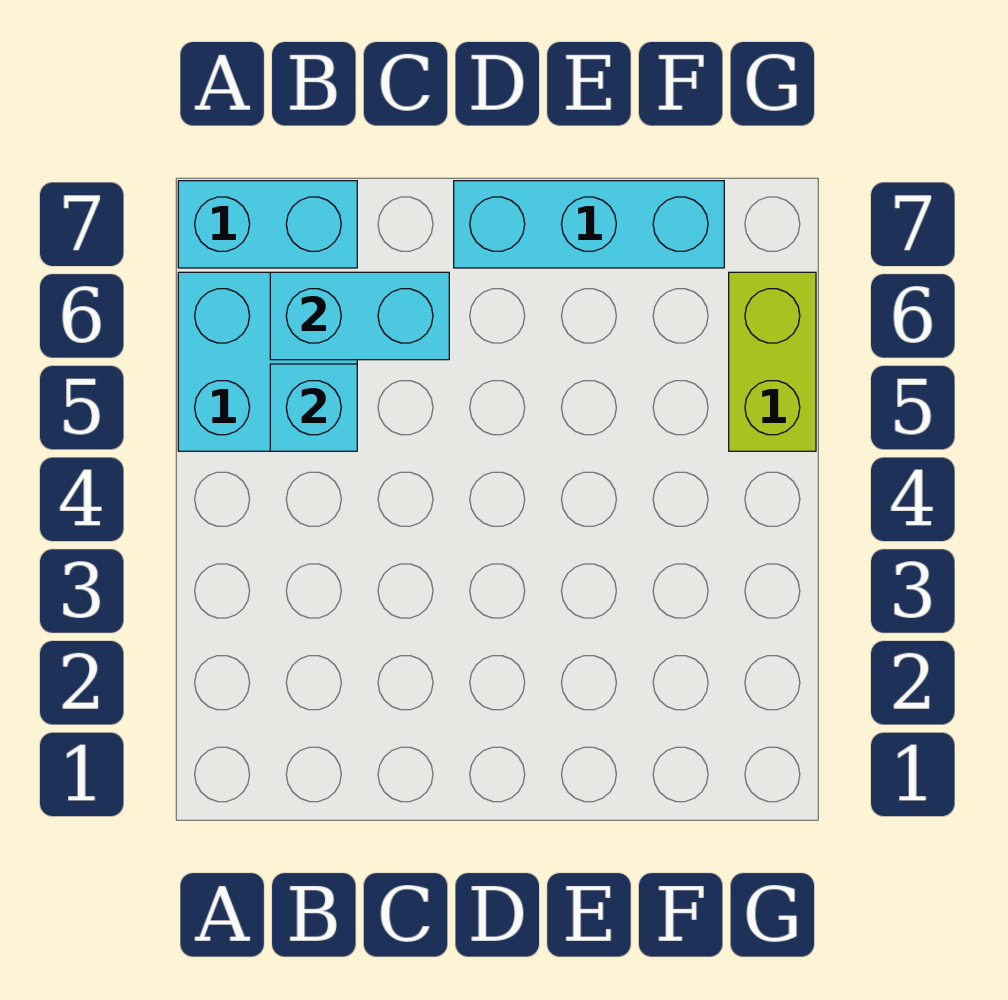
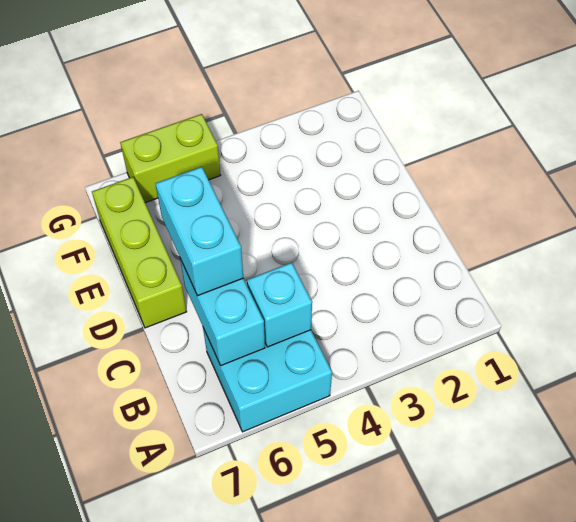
cyan brick A7:B7 level 1 -> cyan brick C6:D6 level 3
cyan brick D7:F7 level 1 -> lime brick D7:F7 level 1

